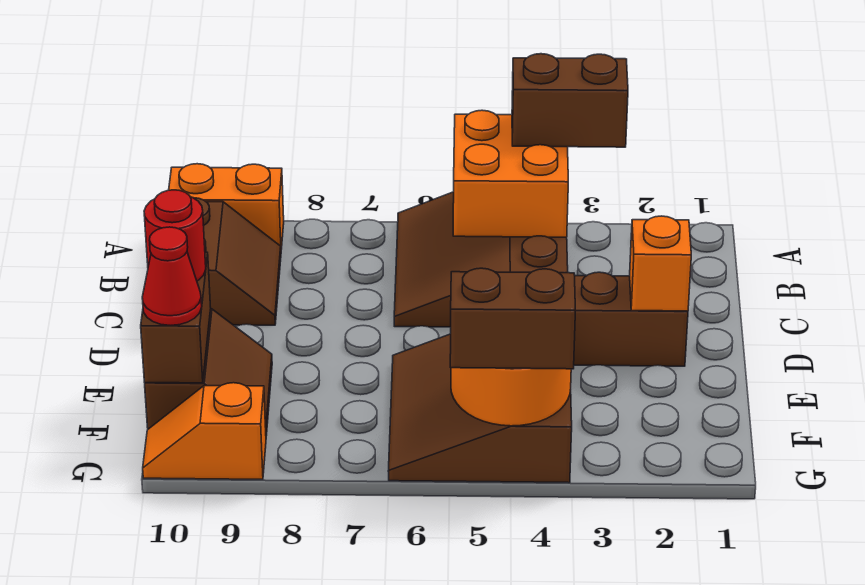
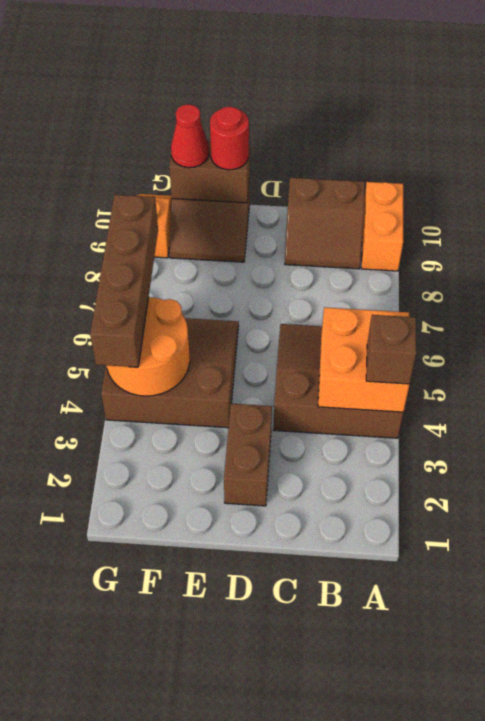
brown brick A3:A4 level 3 -> brown brick A4 level 3
orange brick D2 level 2 -> none
brown brick G4:G5 level 3 -> brown brick G4:G7 level 3

